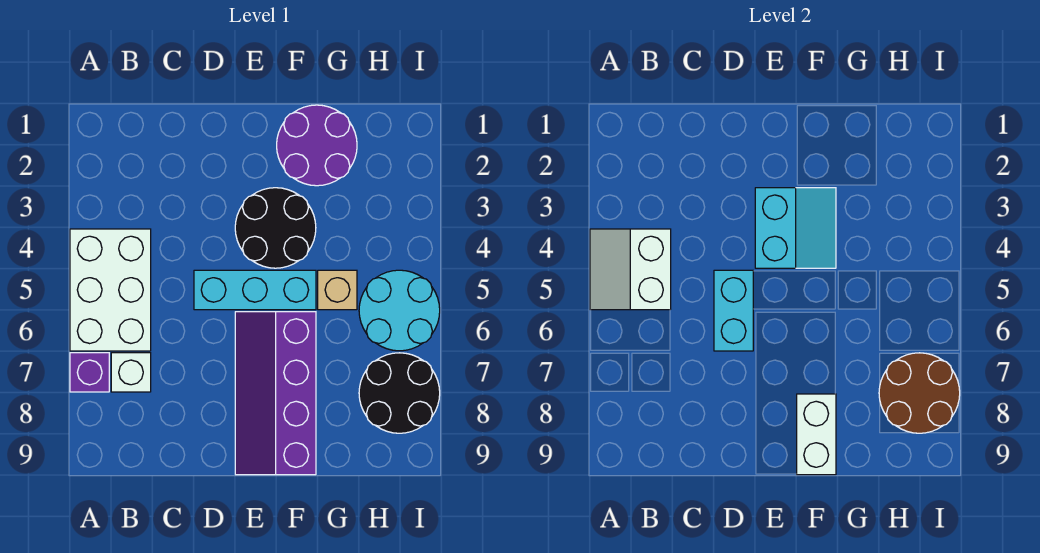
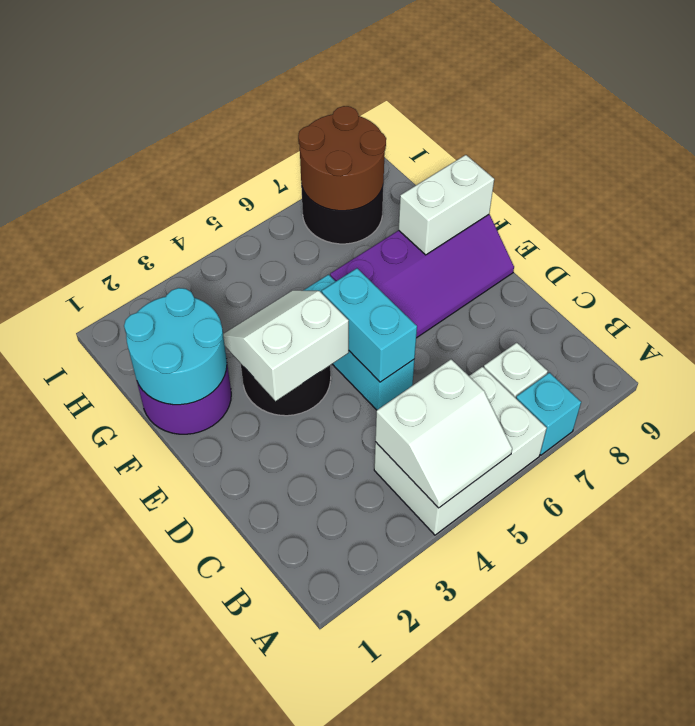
purple brick A7 level 1 -> cyan brick A7 level 1
cyan brick D5:D6 level 2 -> cyan brick D5:E5 level 2
cyan slope E3:F4 level 2 top E -> white slope E3:F4 level 2 top E
tan brick G5 level 1 -> none
cyan round brick H5:I6 level 1 -> cyan round brick F1:G2 level 2

